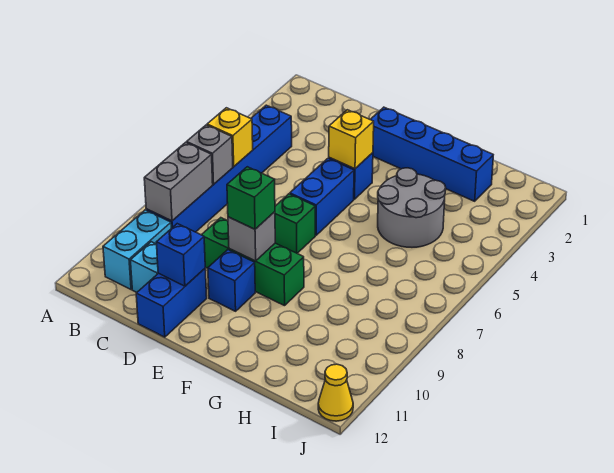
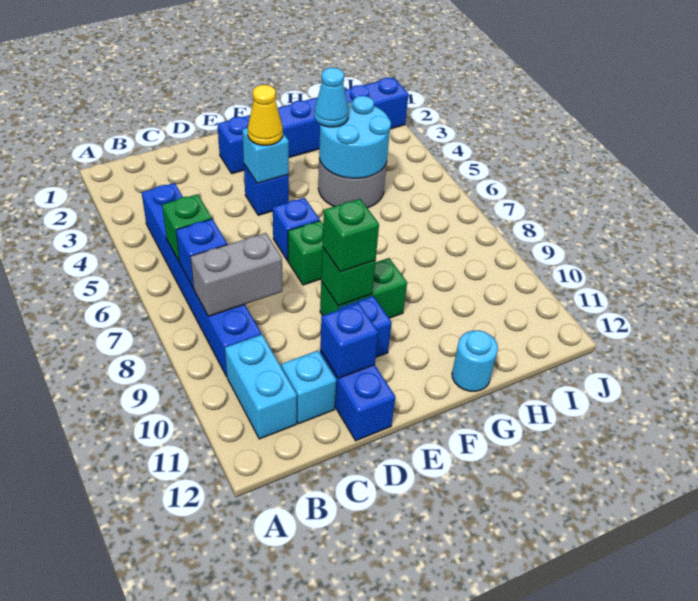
yellow brick B6 level 2 -> green brick B6 level 2
grey brick B7 level 2 -> blue brick B7 level 2
grey brick B8:B9 level 2 -> grey brick B8:C8 level 2
green brick D9:F9 level 1 -> green brick E9:F9 level 1
blue brick E2:H2 level 1 -> blue brick E2:J2 level 1
yellow brick E4 level 2 -> cyan brick E4 level 2
blue brick E5:E6 level 1 -> blue brick E6 level 1
grey brick E9 level 2 -> green brick E9 level 2
none -> cyan round brick G4:H5 level 2
none -> cyan cone G4 level 3
none -> cyan round brick G12 level 1
yellow cone J12 level 1 -> yellow cone E4 level 3

